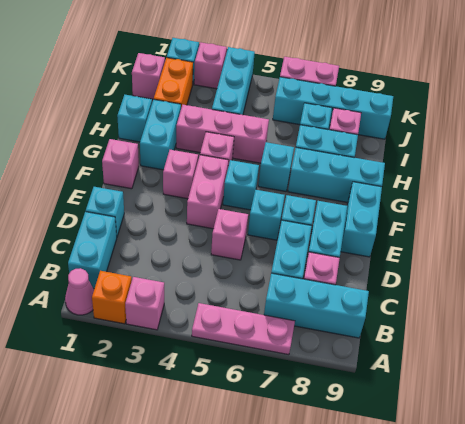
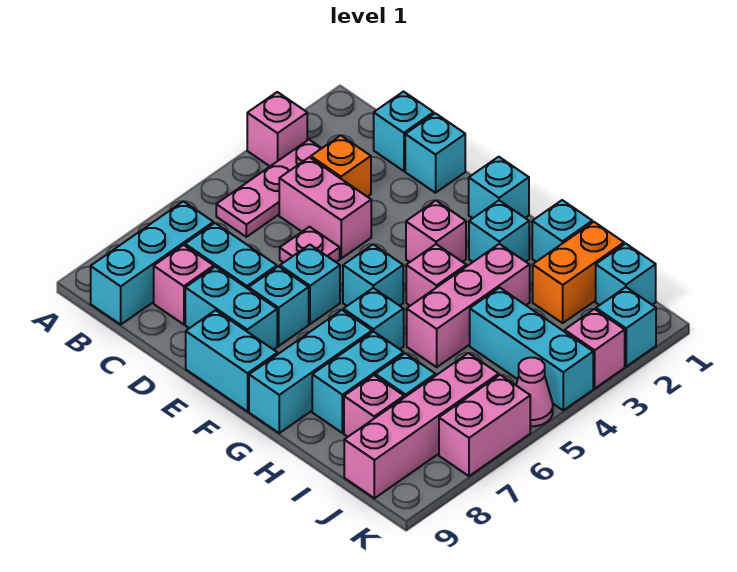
pink cone A1 level 1 -> pink cone K5 level 1
orange brick A2 level 1 -> orange brick C3 level 1
pink plate A5:A7 level 1 -> pink plate B3:B5 level 1
cyan brick B1:C1 level 1 -> cyan brick C1 level 1
pink brick D5 level 1 -> pink plate D5 level 1
pink brick E4:F4 level 1 -> pink brick C4:D4 level 1
pink brick F1 level 1 -> cyan brick F1 level 1
cyan brick G2:H2 level 1 -> cyan brick G2 level 1
orange brick I2:J2 level 1 -> orange brick I1:I2 level 1
pink brick J1 level 1 -> cyan brick J1 level 1
cyan brick J6:J9 level 1 -> pink brick J6:J9 level 1

